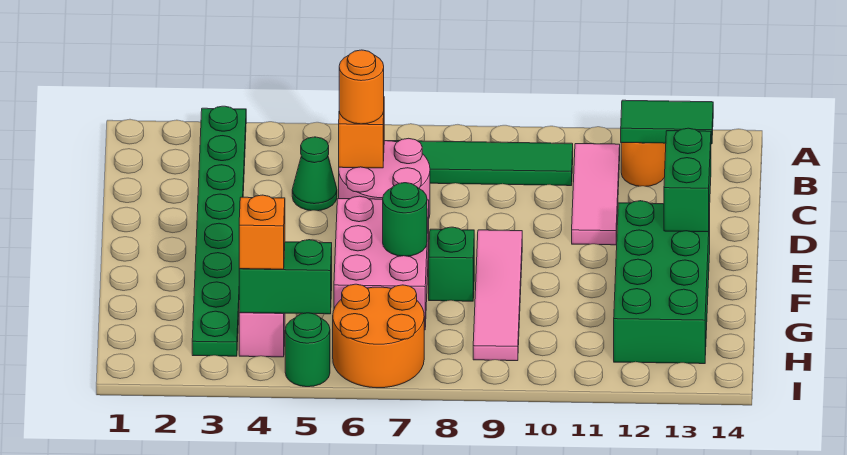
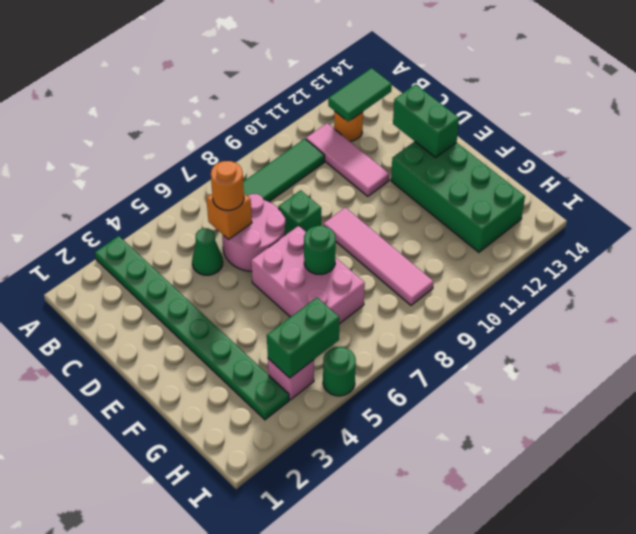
green brick F8 level 1 -> green brick D8 level 1
orange brick H4 level 3 -> none
orange round brick H6:I7 level 1 -> none

